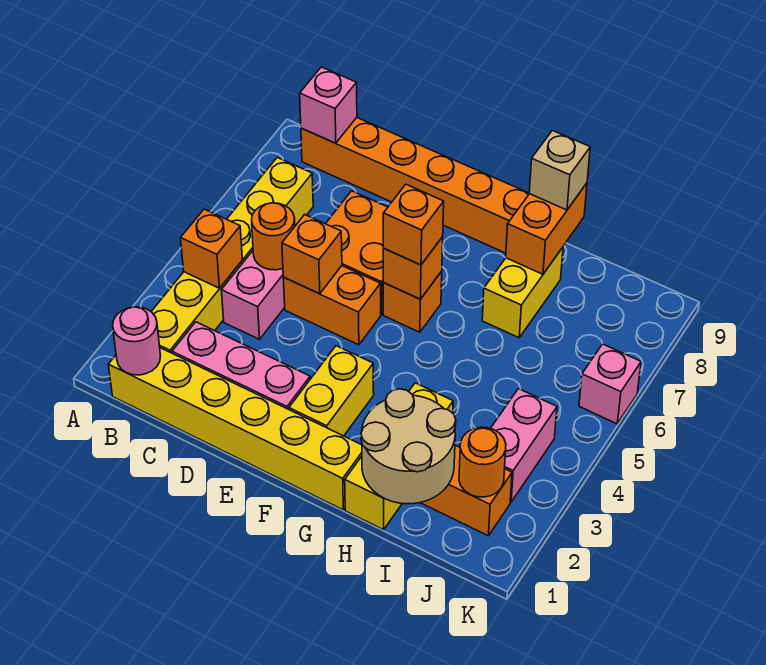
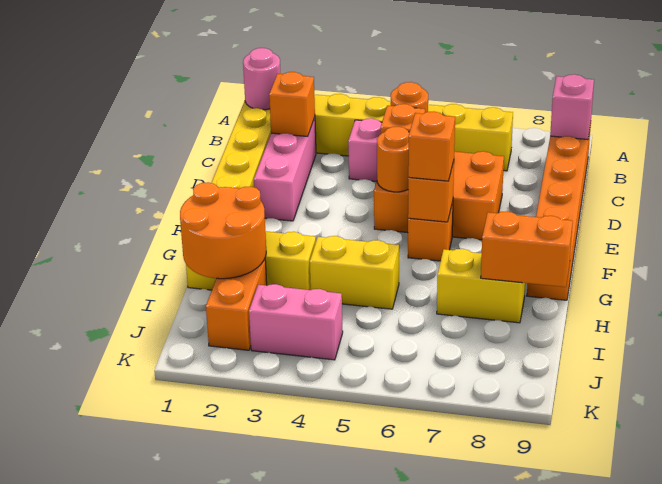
orange brick B4 level 2 -> orange brick C2 level 2
yellow brick F2:F3 level 1 -> yellow brick H4:H5 level 1
tan round brick H1:I2 level 2 -> orange round brick H1:I2 level 2
tan brick H9 level 3 -> none
orange round brick J2 level 2 -> orange round brick E5 level 2
pink brick K6 level 1 -> none

